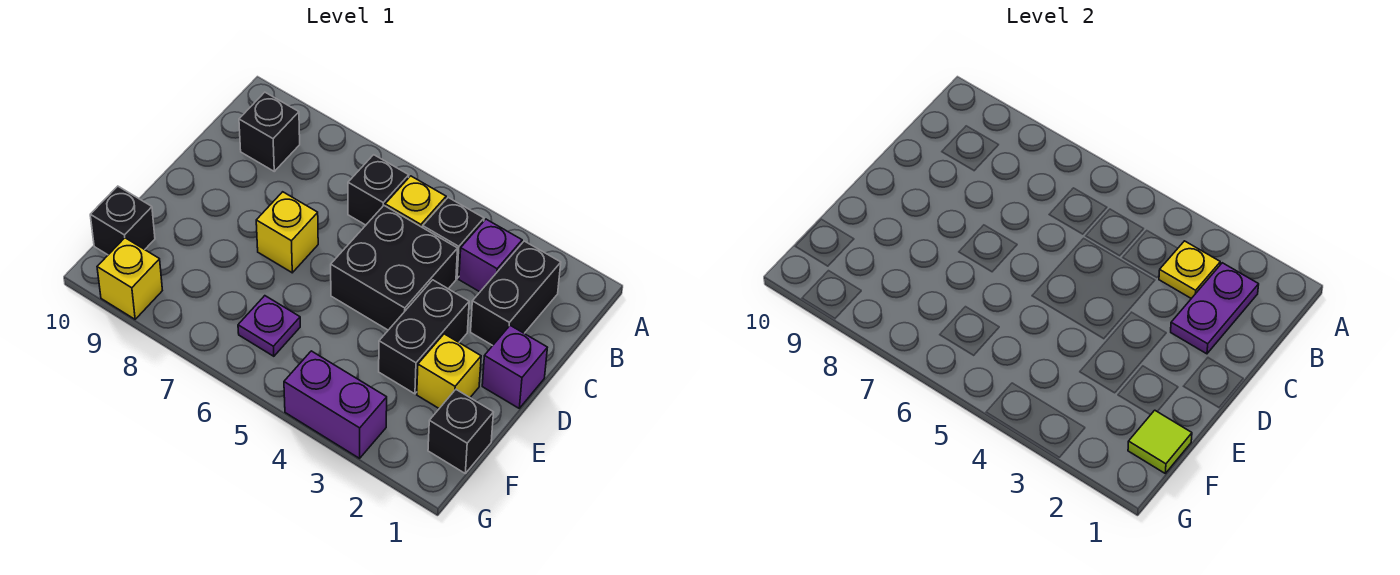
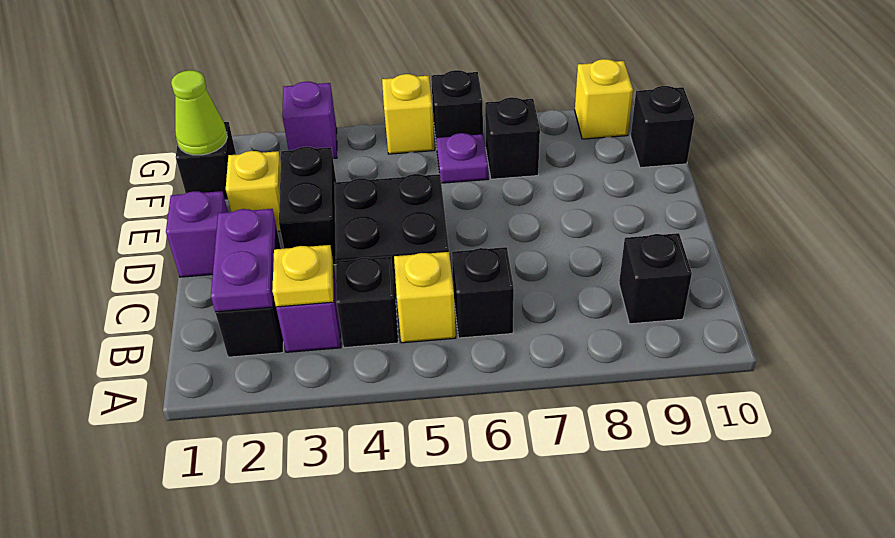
yellow brick D7 level 1 -> yellow brick G5 level 1
lime tile F1 level 2 -> lime cone F1 level 2
none -> black brick F7 level 1
purple brick G3:G4 level 1 -> purple brick G3 level 1
none -> black brick G6 level 1

